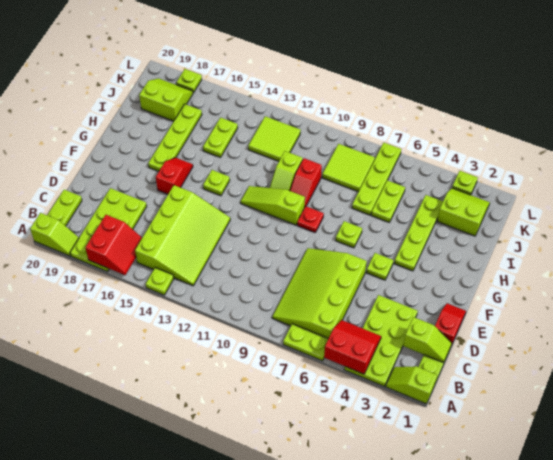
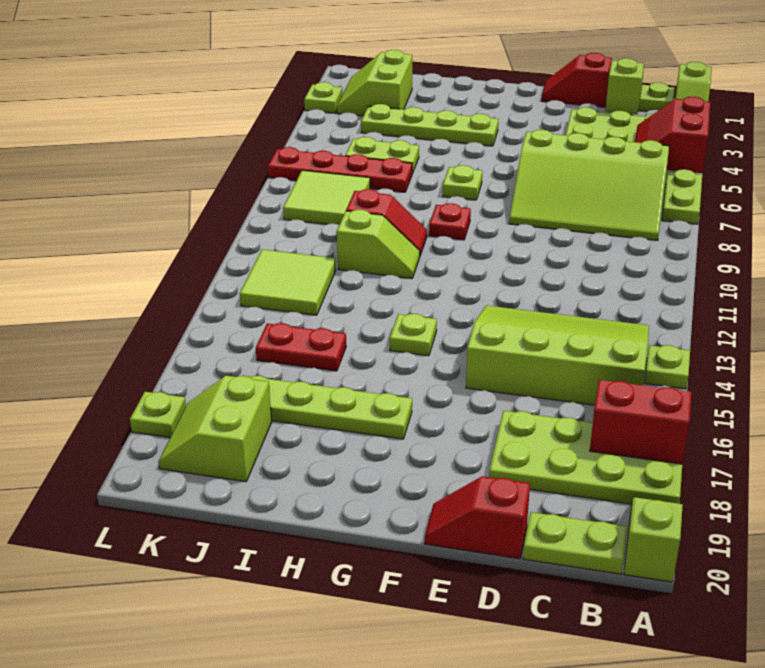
lime plate F5 level 1 -> none
red slope F16:G16 level 1 top F -> red slope D20:E20 level 1 top D
lime slope G10:G12 level 1 top 10 -> none
lime plate I7:L7 level 1 -> red plate I7:L7 level 1
lime plate I15:J15 level 1 -> red plate I15:J15 level 1

